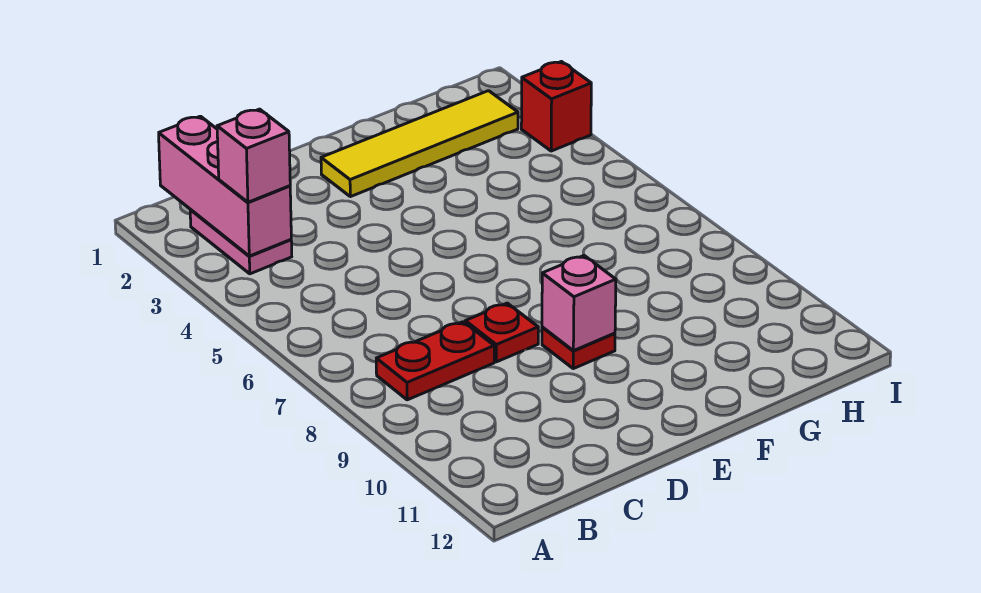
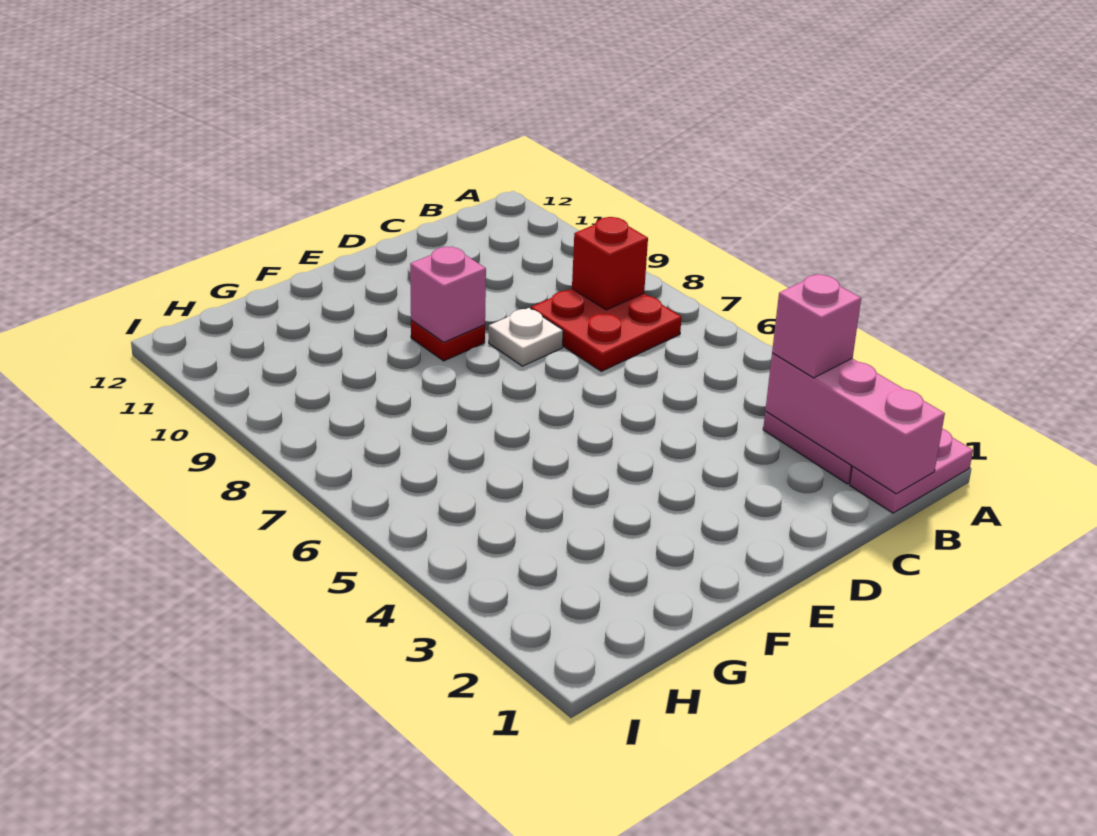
none -> pink plate A1:B1 level 1
red plate B8:C8 level 1 -> red plate B7:C8 level 1
red plate D8 level 1 -> white plate D8 level 1
yellow tile E2:H2 level 1 -> none
red brick I3 level 1 -> red brick B8 level 2

